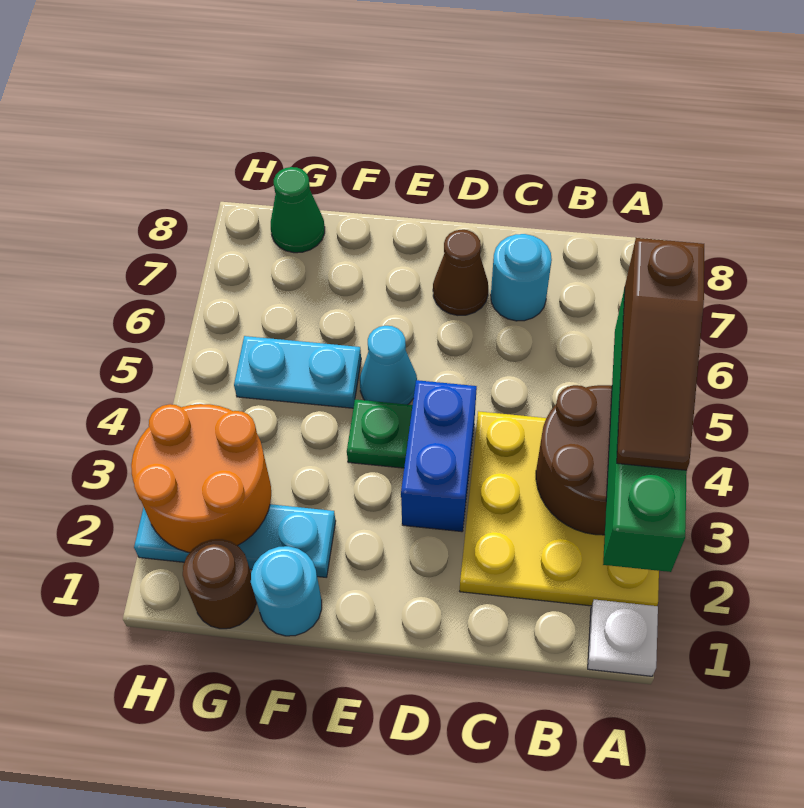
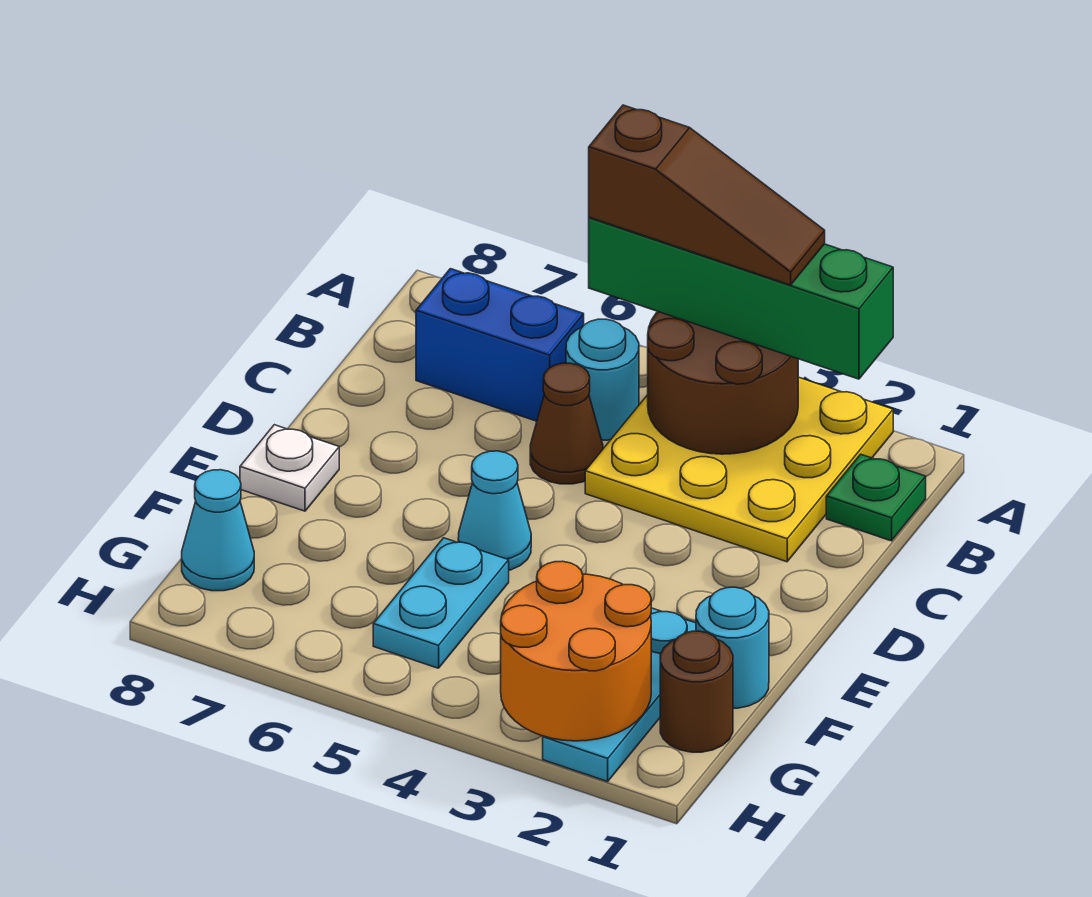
white plate A1 level 1 -> white plate E8 level 1
cyan round brick C7 level 1 -> cyan round brick B5 level 1
blue brick D3:D4 level 1 -> blue brick B6:B7 level 1
brown cone D7 level 1 -> brown cone C5 level 1
green plate E4 level 1 -> green plate B1 level 1
green cone G8 level 1 -> cyan cone G8 level 1

